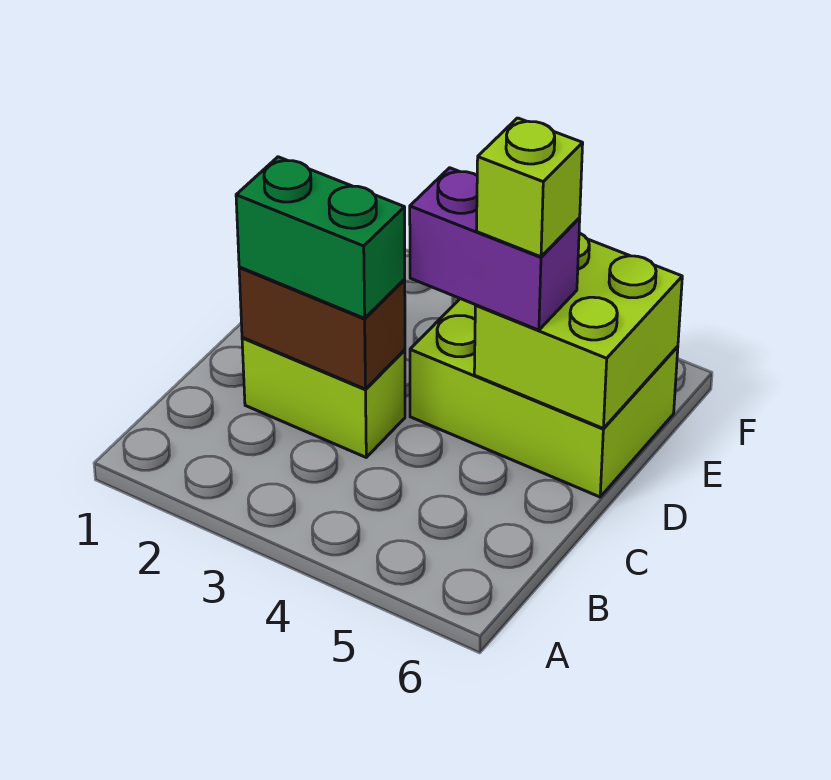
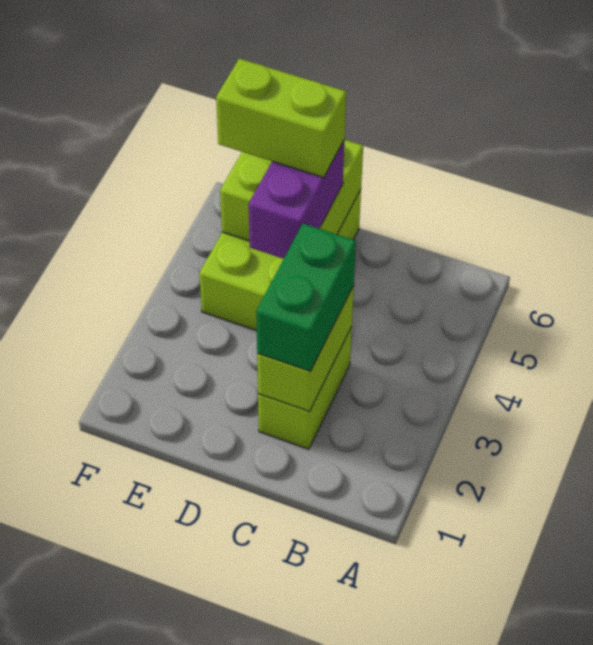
brown brick C2:C3 level 2 -> lime brick C2:C3 level 2
lime brick D5 level 4 -> lime brick D5:E5 level 4

